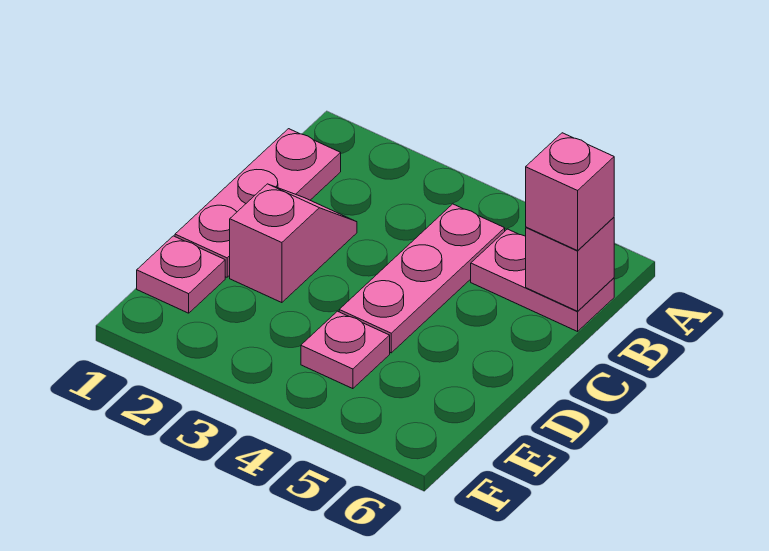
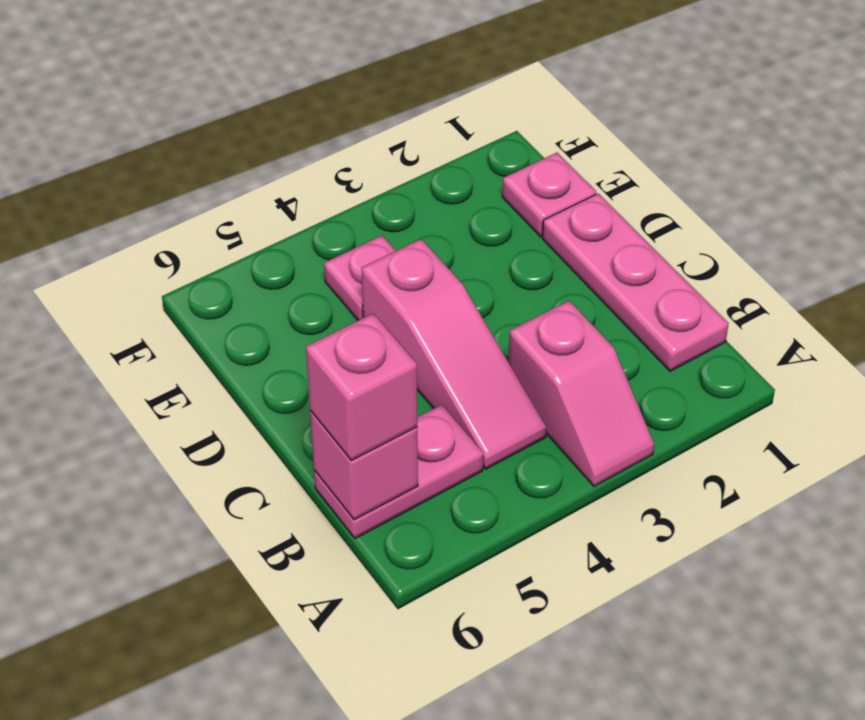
pink plate B4:D4 level 1 -> pink slope B4:D4 level 1 top D
pink slope C2:D2 level 1 top D -> pink slope A3:B3 level 1 top B

